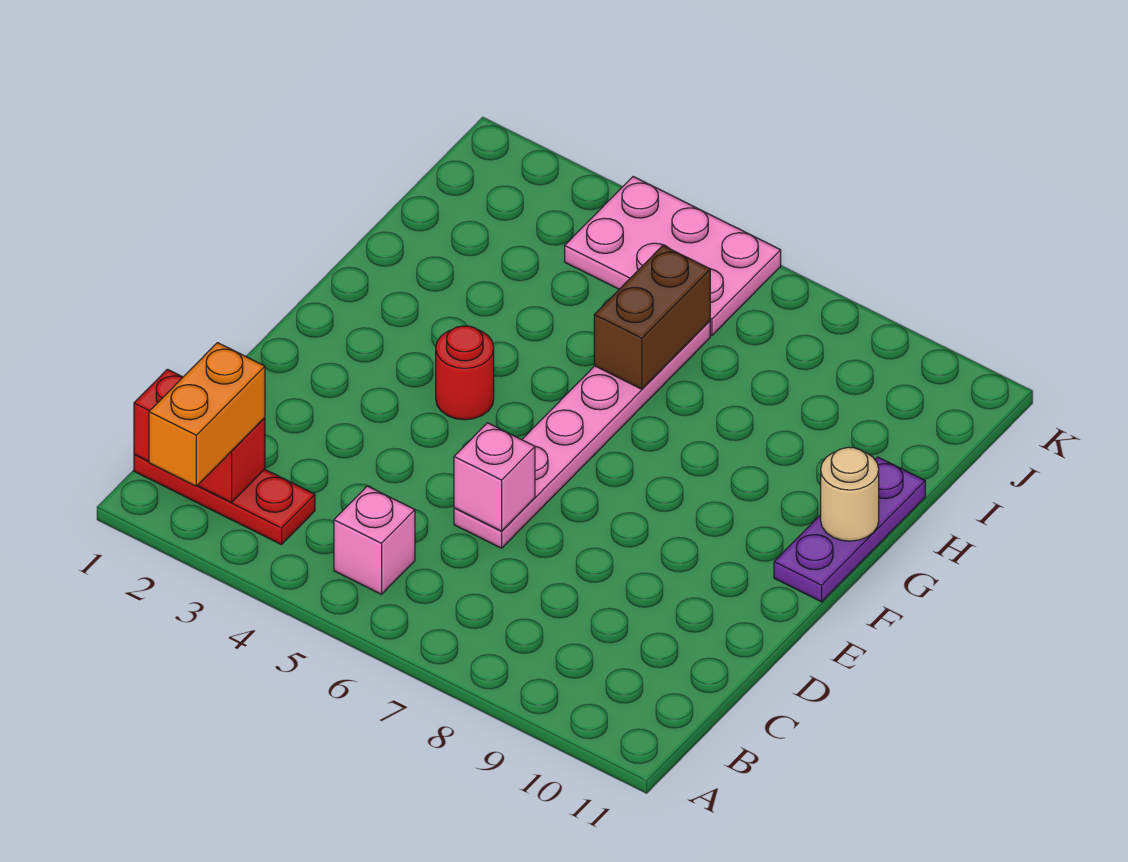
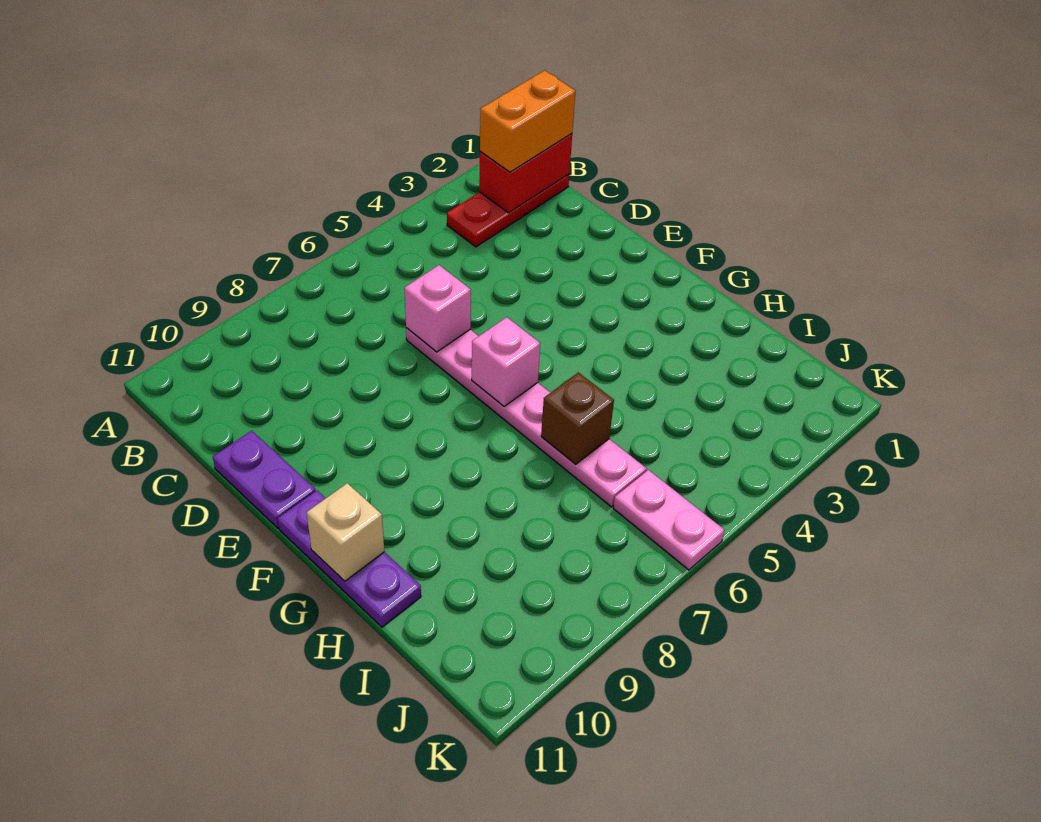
orange brick A2:B2 level 3 -> orange brick B1:B2 level 3
pink brick B5 level 1 -> pink brick F6 level 2
none -> purple plate D11:E11 level 1
red round brick F4 level 1 -> none
tan round brick G11 level 2 -> tan brick G11 level 2
brown brick H6:I6 level 2 -> brown brick H6 level 2
pink plate J4:K6 level 1 -> pink plate J6:K6 level 1

